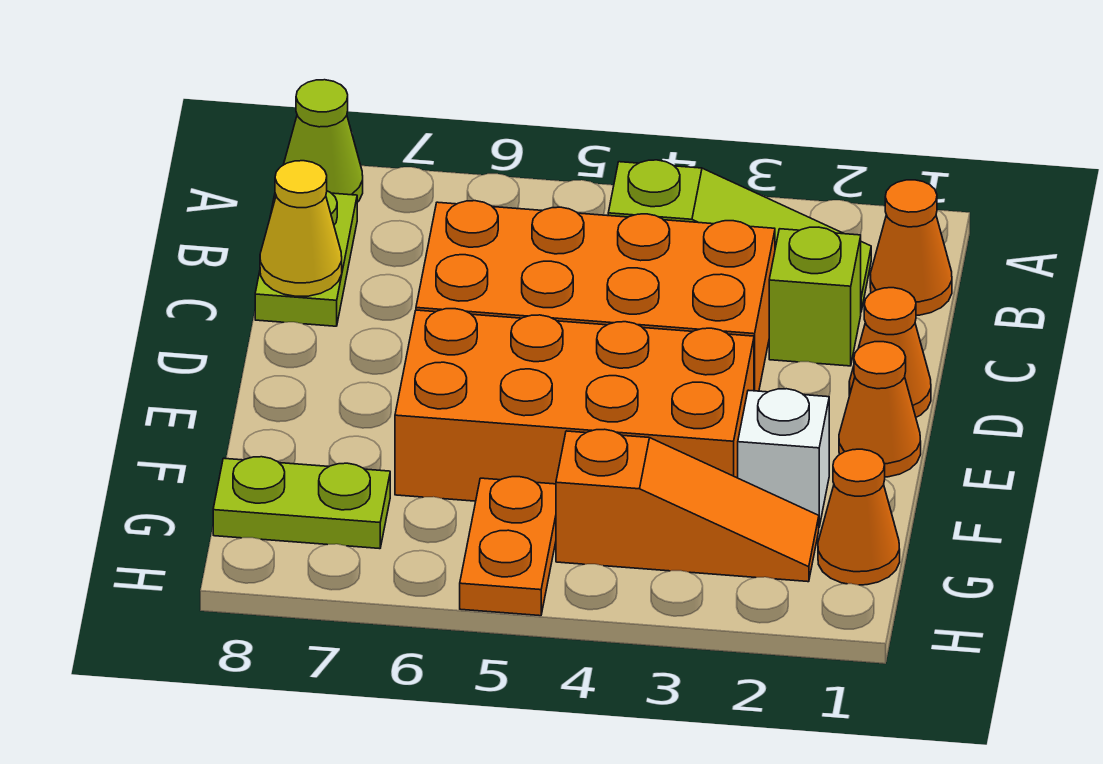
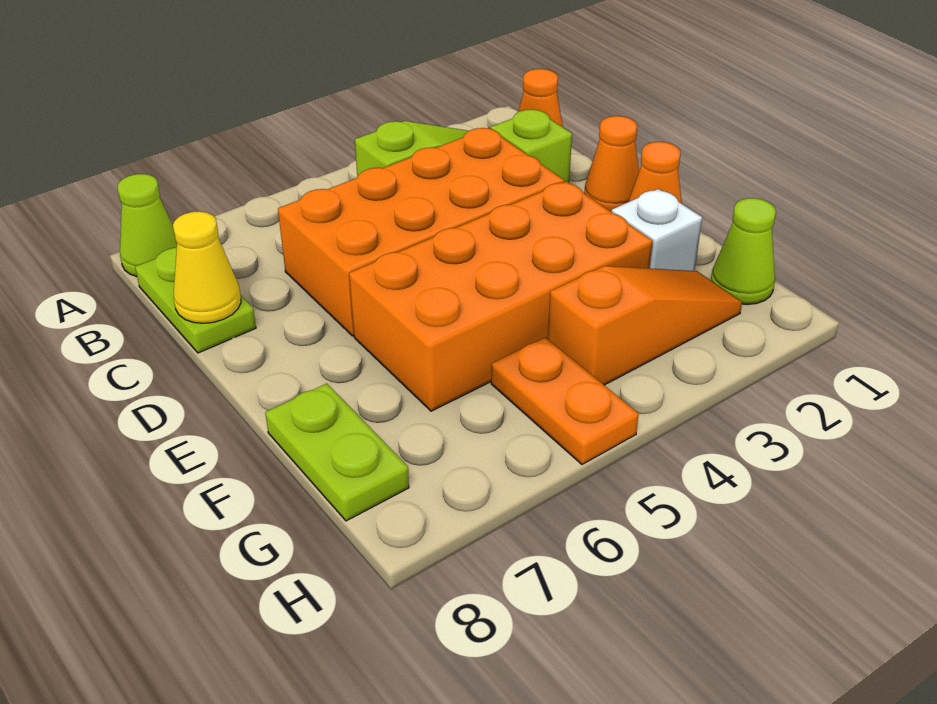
orange cone G1 level 1 -> lime cone G1 level 1
lime plate G7:G8 level 1 -> lime plate F8:G8 level 1

